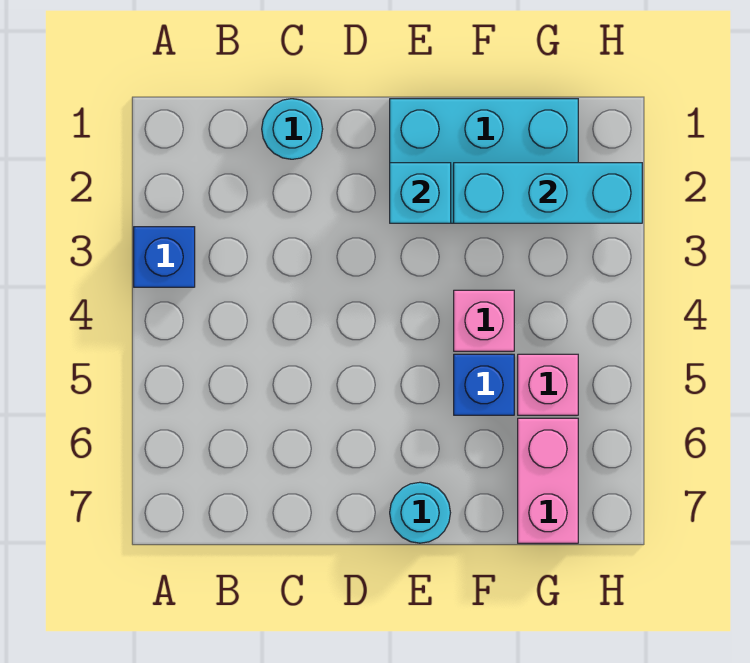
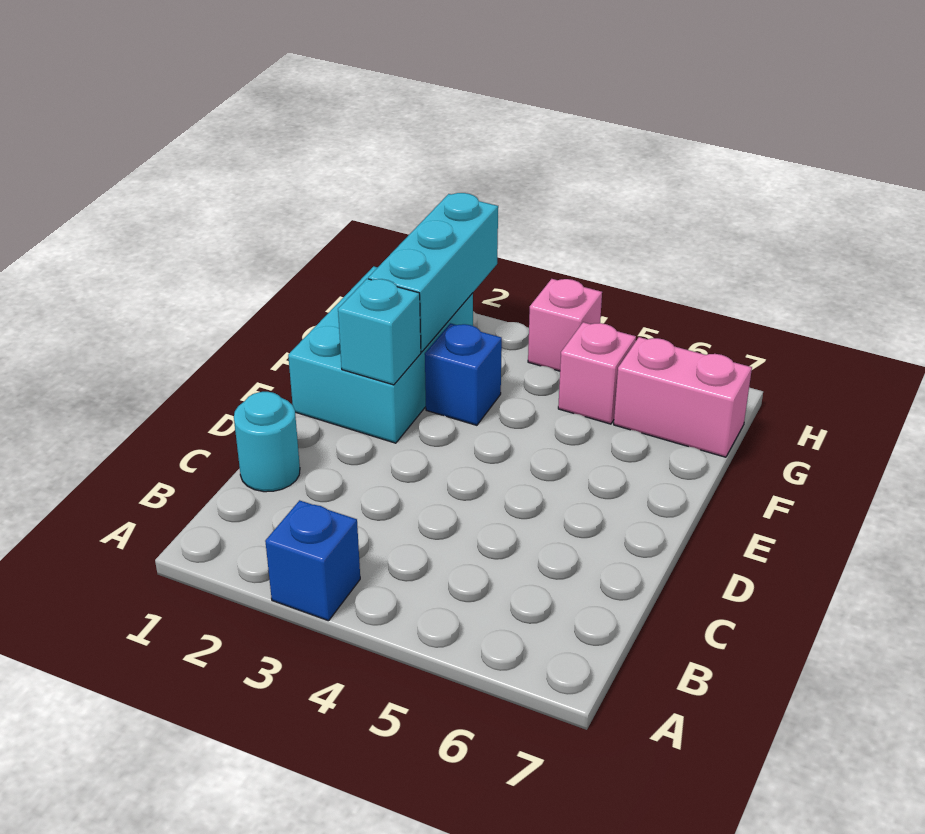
cyan round brick E7 level 1 -> none
pink brick F4 level 1 -> pink brick H4 level 1
blue brick F5 level 1 -> blue brick F3 level 1

